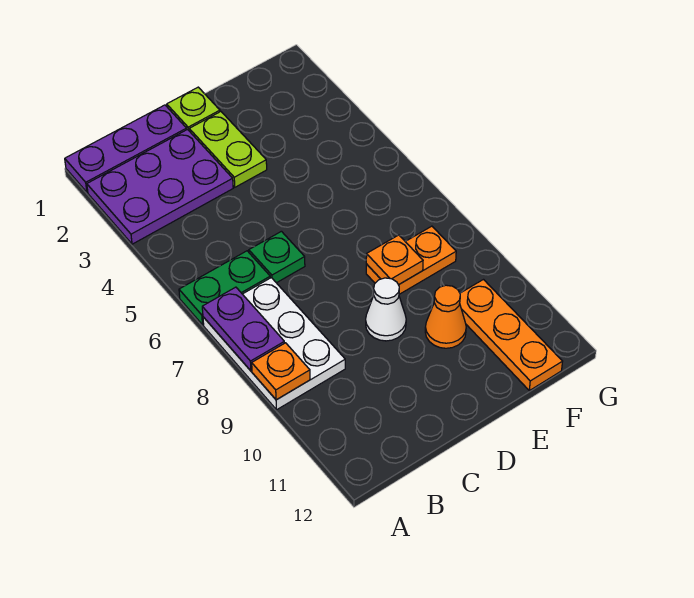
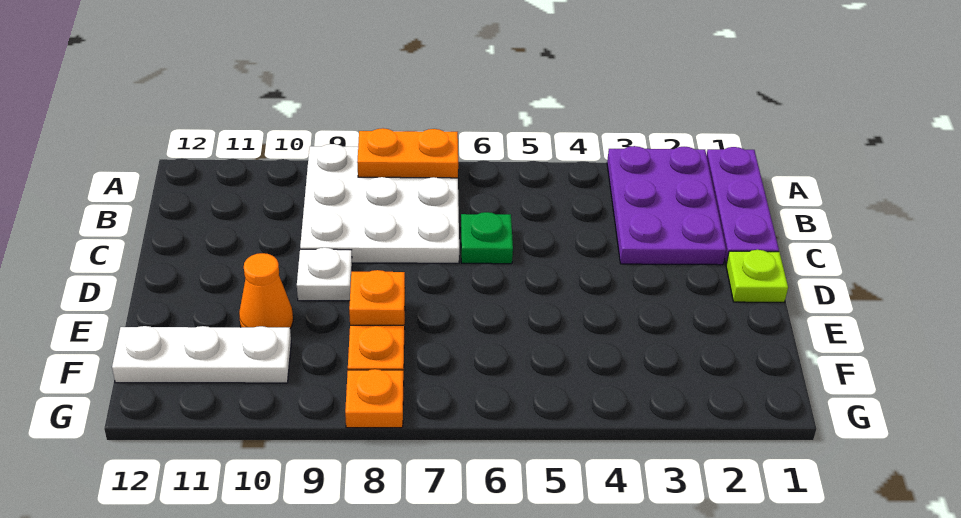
green plate A6:B6 level 1 -> none
white plate A7:B9 level 1 -> white plate A7:C9 level 1
purple plate A7:A8 level 2 -> orange plate A7:A8 level 2
orange plate A9 level 2 -> orange plate G8 level 1
lime plate D2:D3 level 1 -> none
white cone D9 level 1 -> white plate D9 level 1
orange plate F10:F12 level 1 -> white plate F10:F12 level 1

